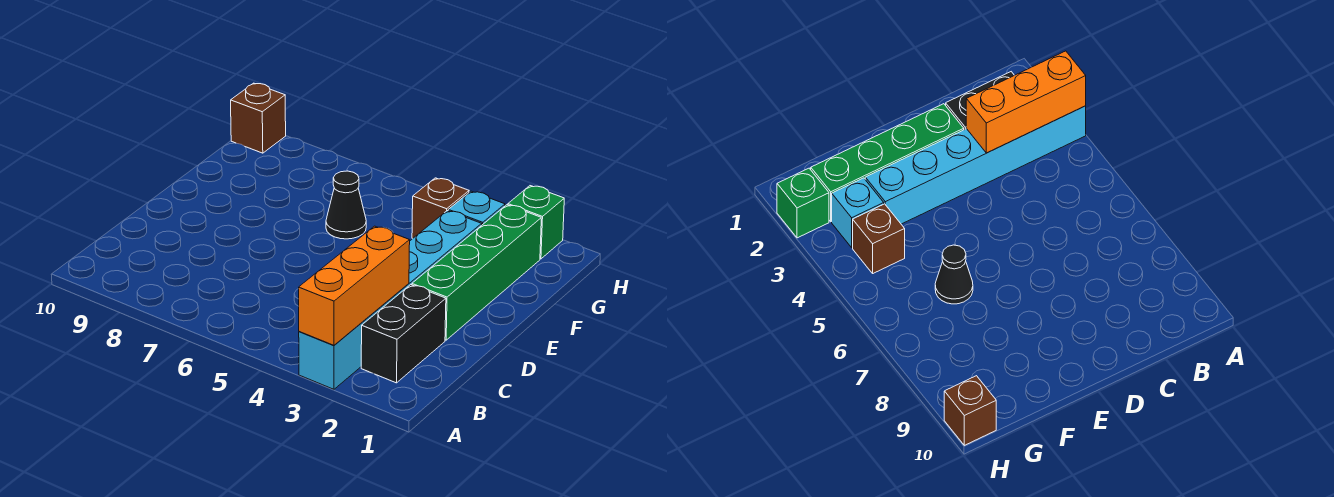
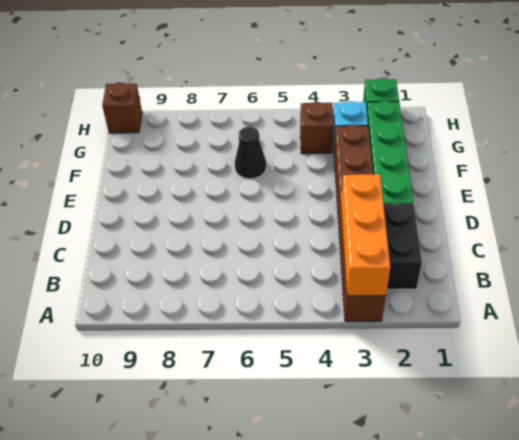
cyan brick A3:F3 level 1 -> brown brick A3:F3 level 1

